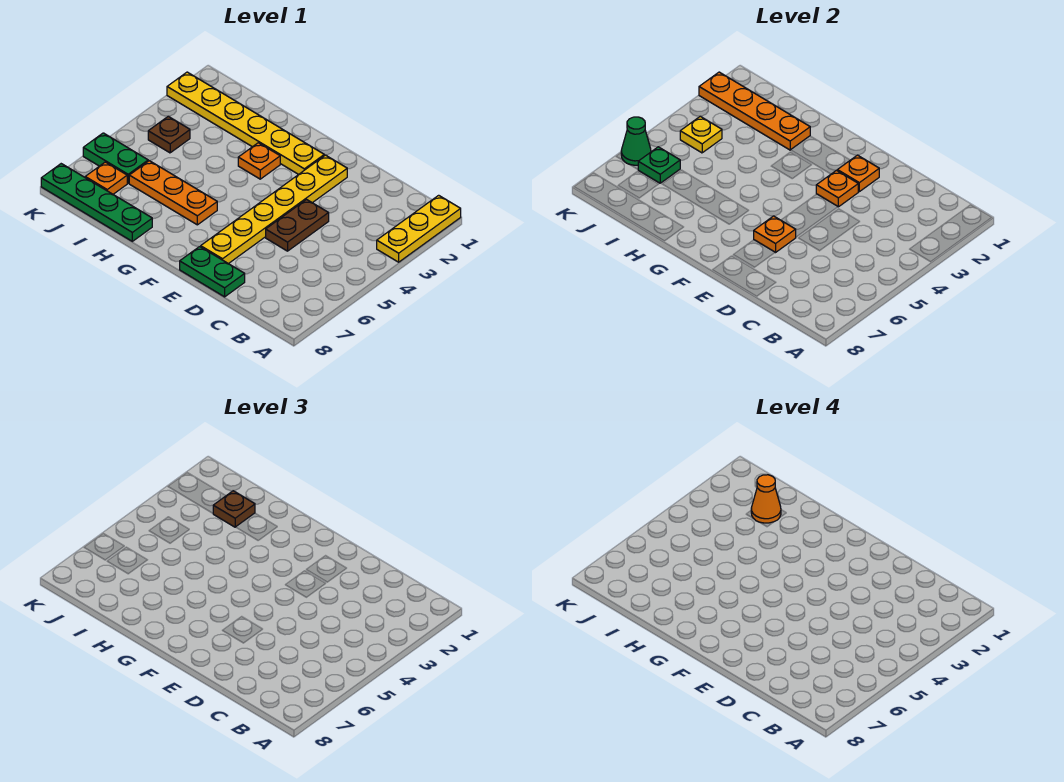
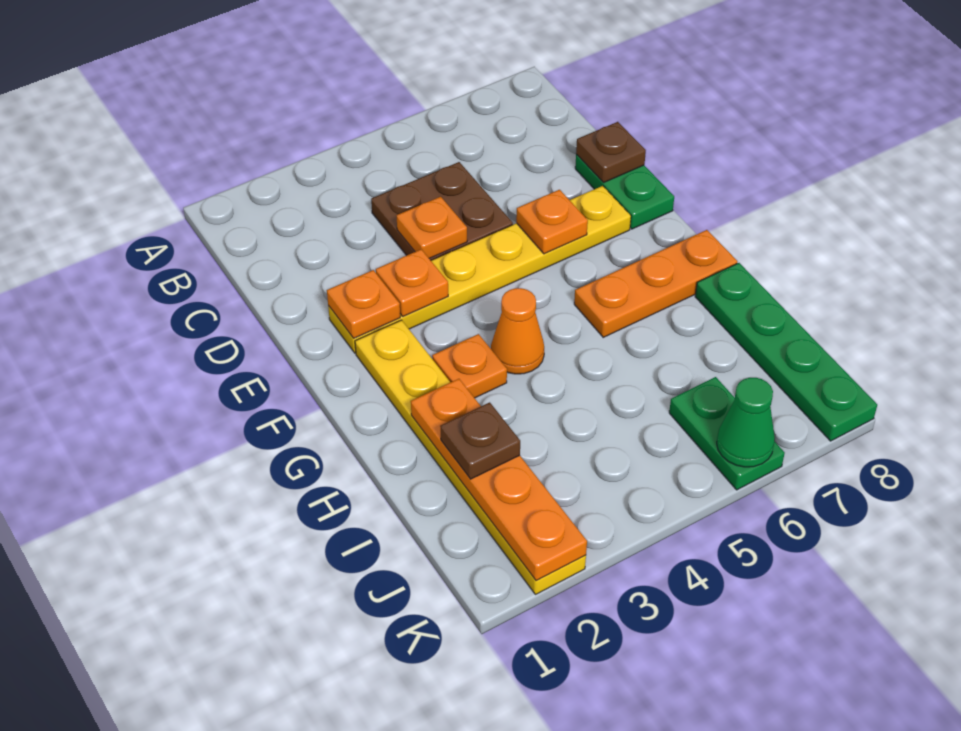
yellow plate A1:A3 level 1 -> none
brown plate D4:D5 level 1 -> brown plate C4:D5 level 1
orange plate G6:I6 level 1 -> orange plate G6:G8 level 1
orange cone I2 level 4 -> orange cone G4 level 1
brown plate J4 level 1 -> brown plate D8 level 2
yellow plate J4 level 2 -> none
green plate J6 level 2 -> none
orange plate J7 level 1 -> orange plate D4 level 2

